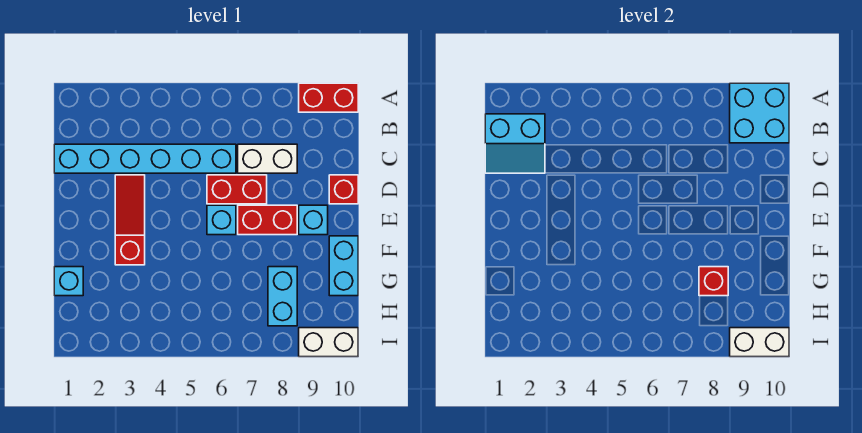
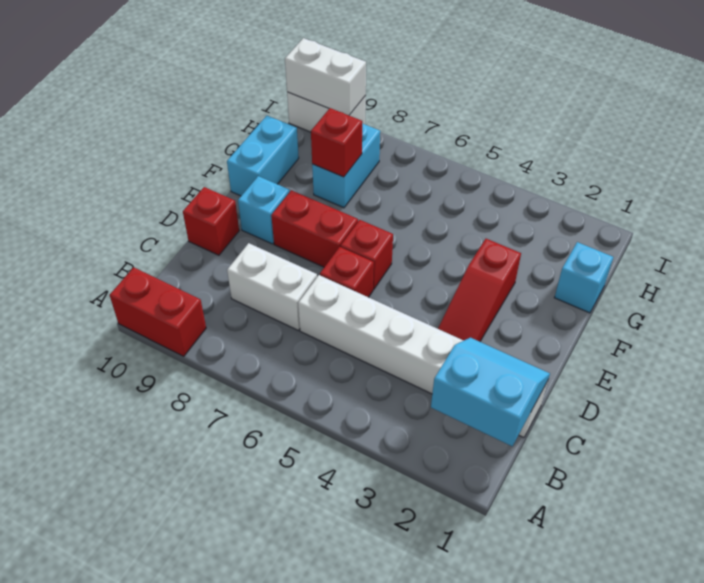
cyan brick A9:B10 level 2 -> none
cyan brick C1:C6 level 1 -> white brick C1:C6 level 1
red brick D6:D7 level 1 -> red brick D6 level 1
cyan brick E6 level 1 -> red brick E6 level 1

